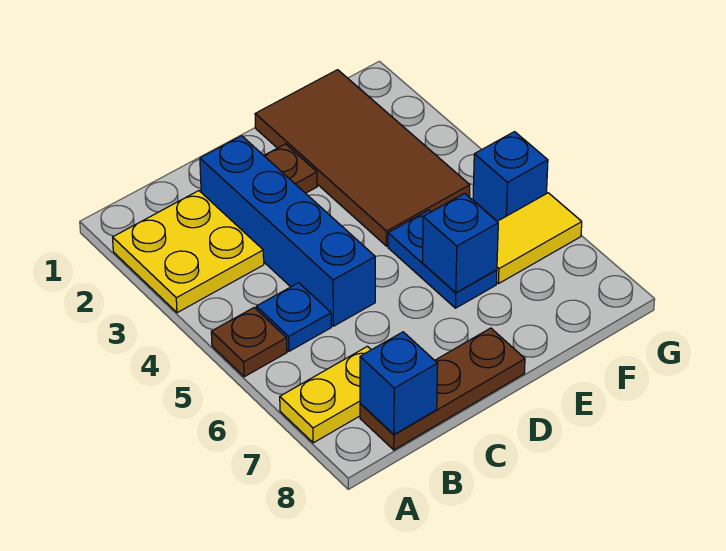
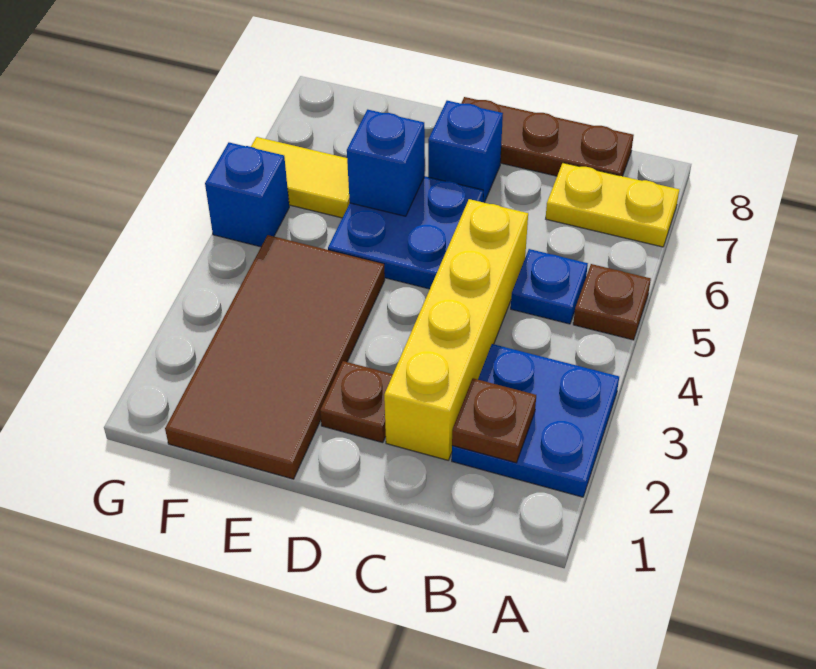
yellow plate A2:B3 level 1 -> blue plate A2:B3 level 1
none -> brown plate B2 level 2
blue brick B8 level 2 -> blue brick D7 level 1
blue brick C2:C5 level 1 -> yellow brick C2:C5 level 1
blue plate E5:E6 level 1 -> blue plate D5:E6 level 1

